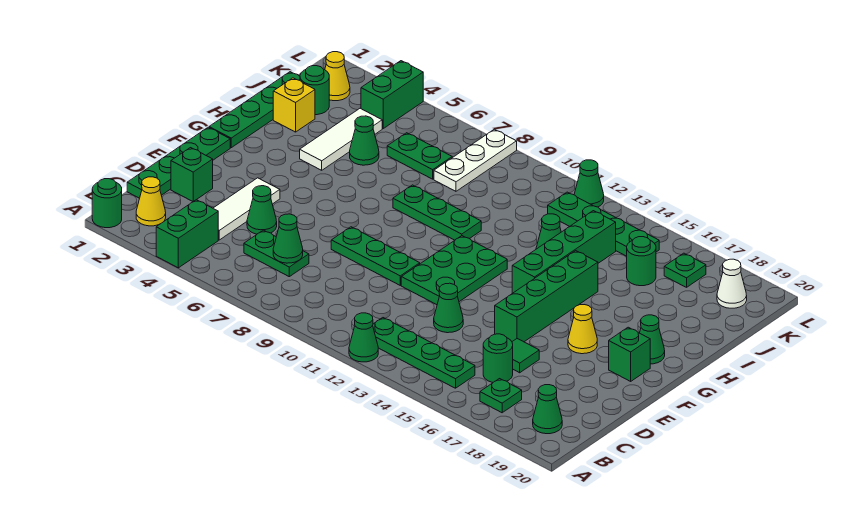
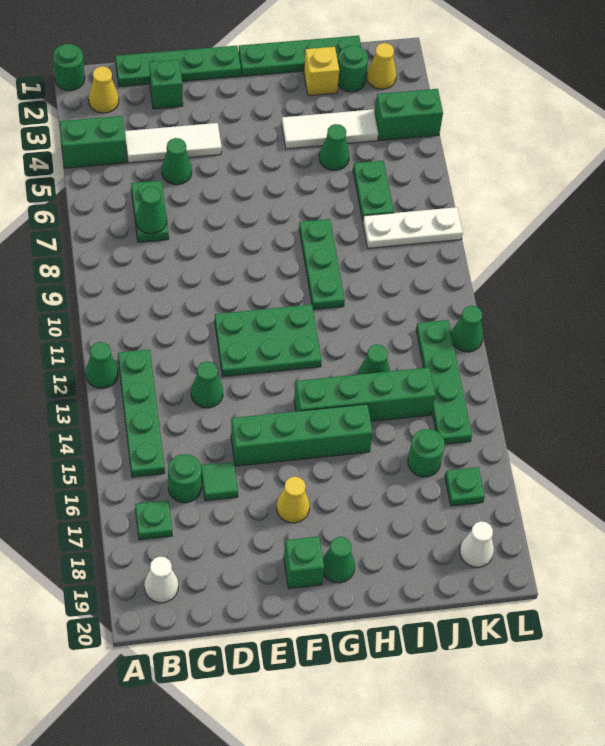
green cone B19 level 1 -> white cone B19 level 1
green plate E8:E10 level 1 -> none

